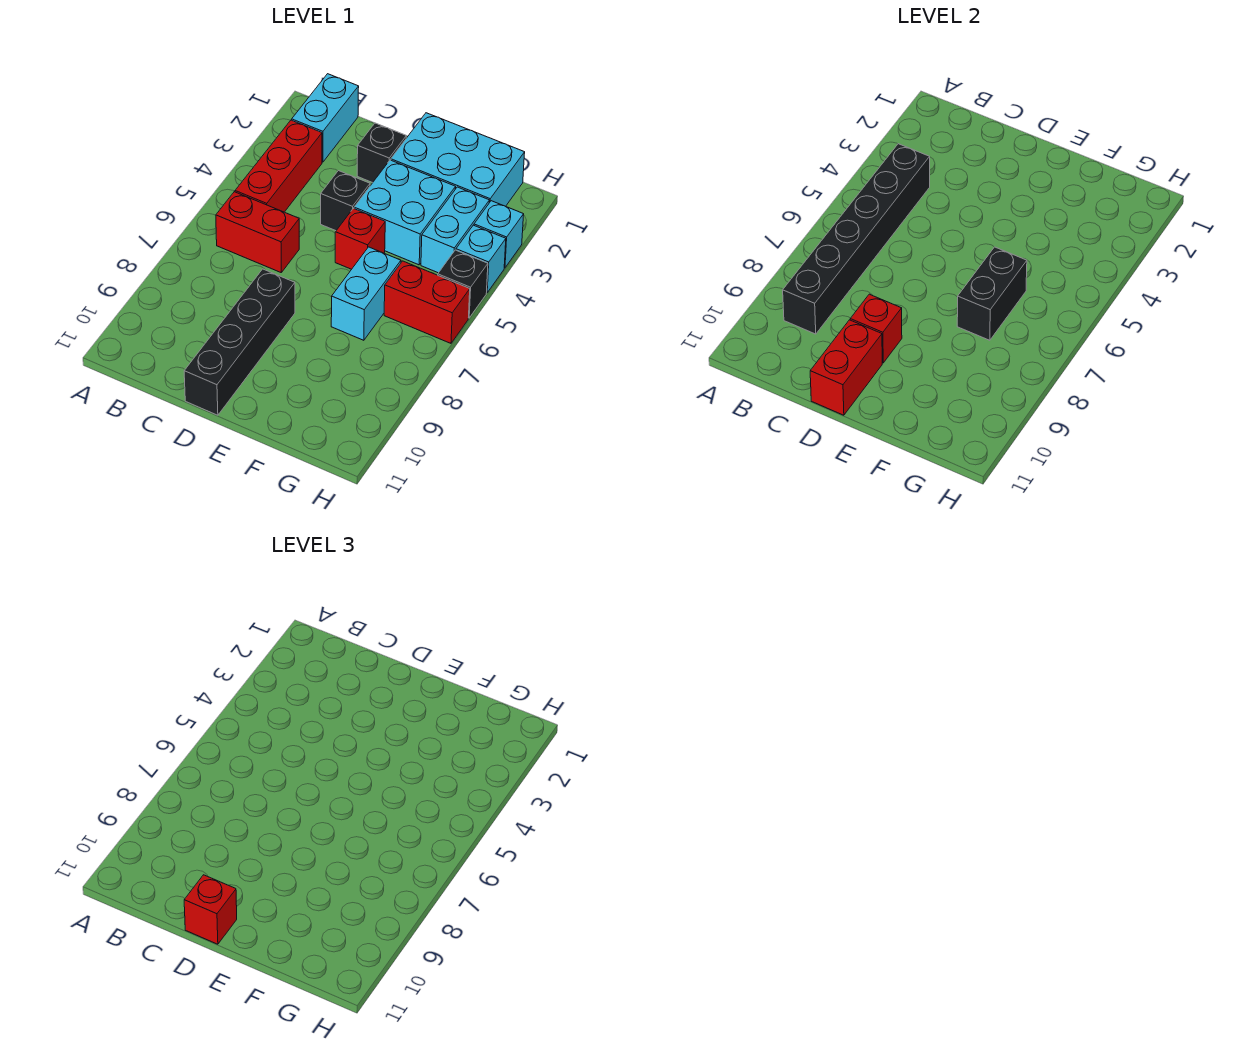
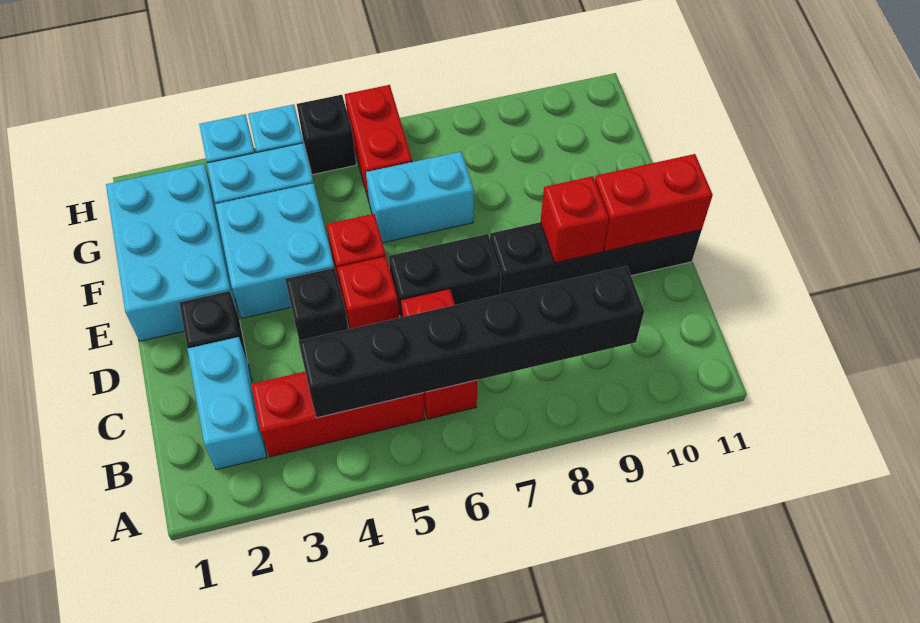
cyan brick B1:B2 level 1 -> cyan brick B2:C2 level 1
red brick D11 level 3 -> red brick D5 level 1
black brick F6:F7 level 2 -> black brick D6:D7 level 1

